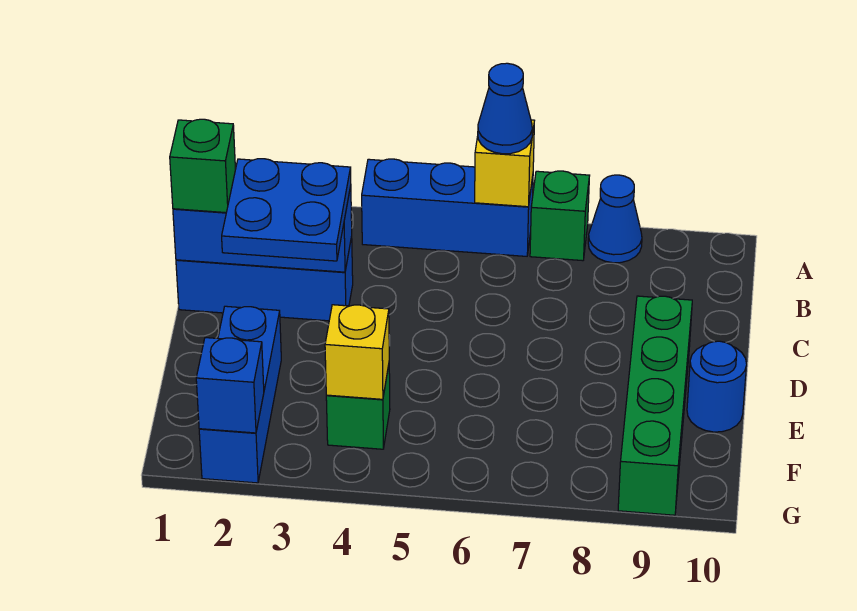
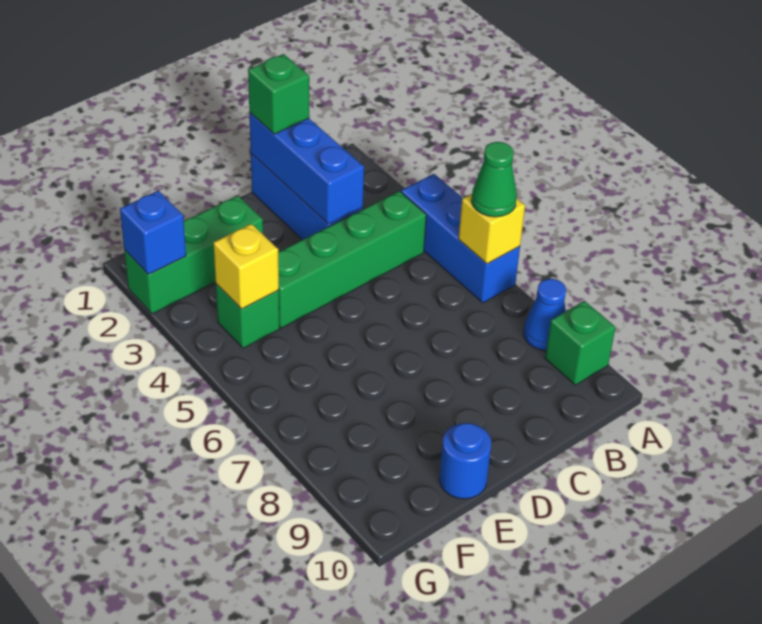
blue cone A6 level 3 -> green cone A6 level 3
green brick A7 level 1 -> green brick A9 level 1
blue plate C2:D3 level 3 -> none
green brick D9:G9 level 1 -> green brick B4:E4 level 1
blue brick E2:G2 level 1 -> green brick E2:G2 level 1

